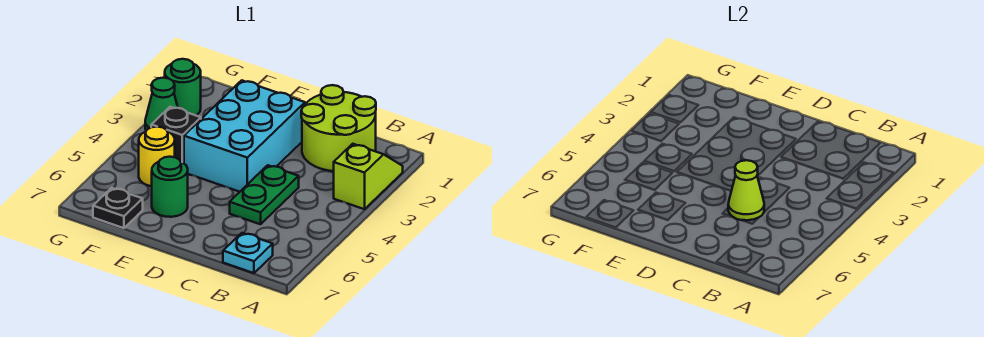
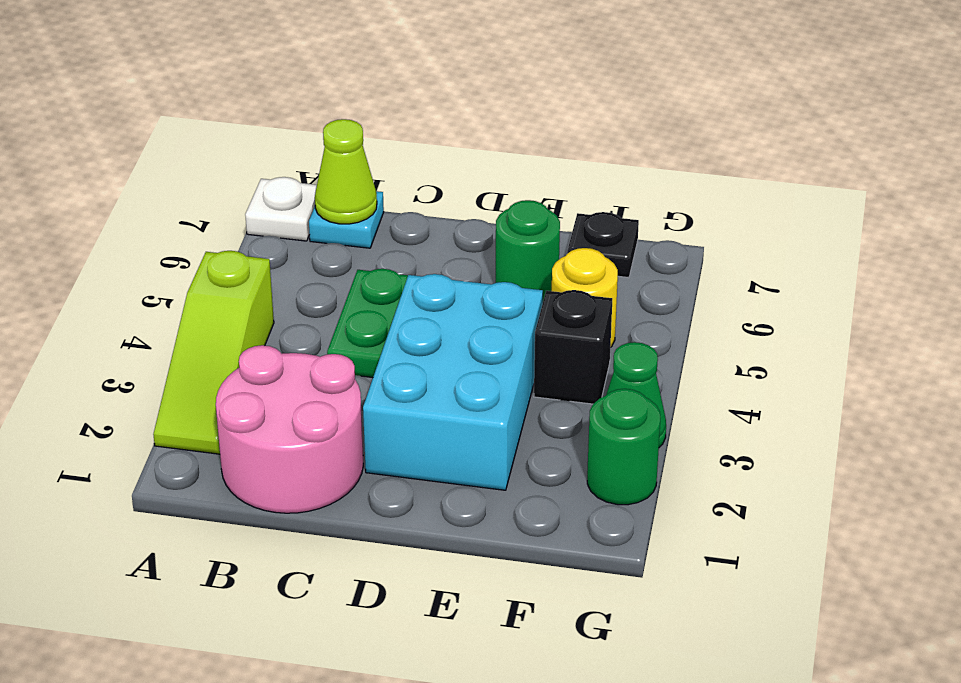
lime slope A2:A3 level 1 top 3 -> lime slope A2:A4 level 1 top 4
none -> white plate A7 level 1
lime round brick B1:C2 level 1 -> pink round brick B1:C2 level 1
lime cone C5 level 2 -> lime cone B7 level 2

